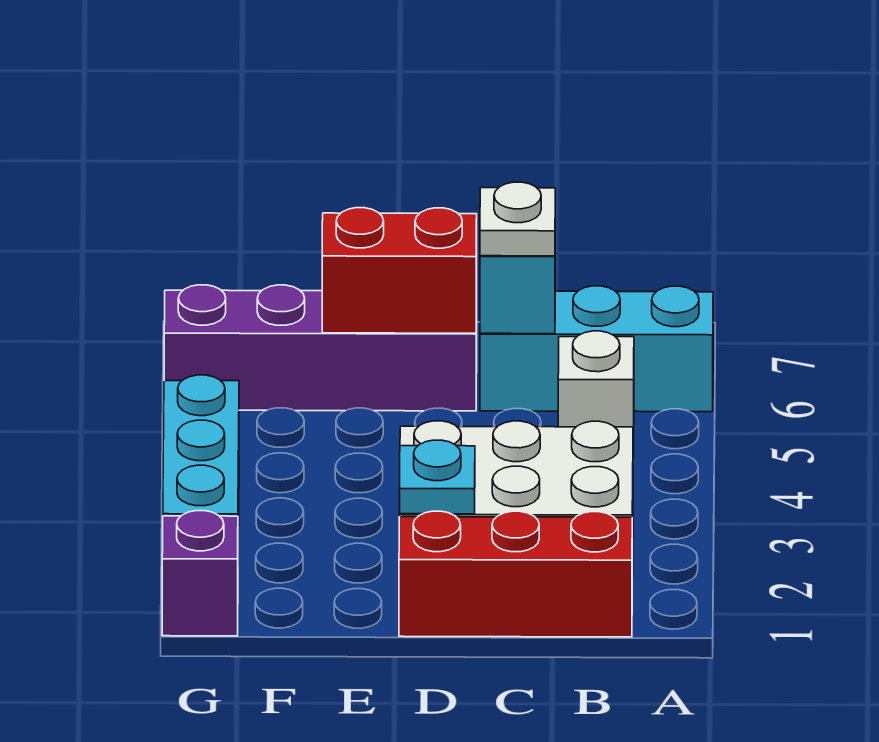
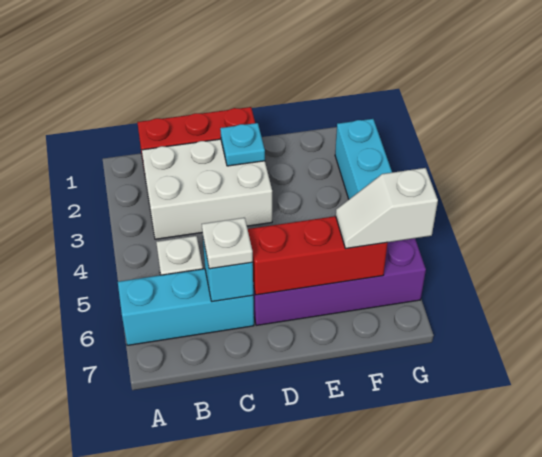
red brick D6:E6 level 2 -> red brick D6:F6 level 2
none -> white slope F6:G6 level 3 top G
purple brick G1 level 1 -> none

